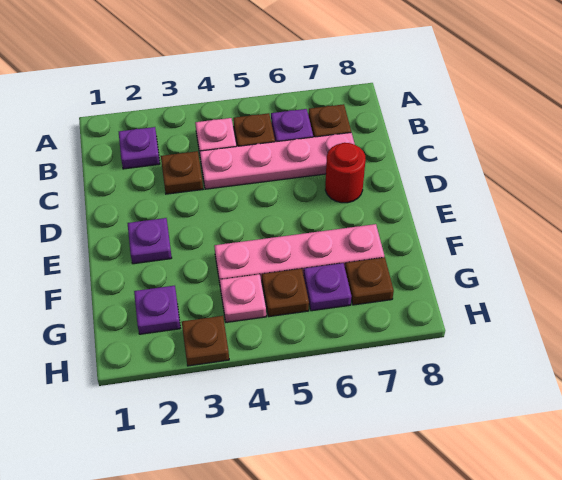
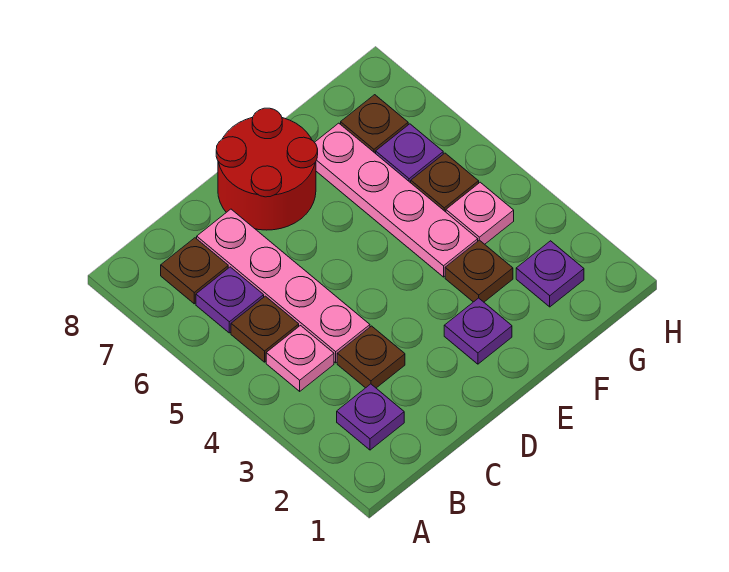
red round brick D7 level 1 -> red round brick D7:E8 level 1
brown plate H3 level 1 -> brown plate F3 level 1

